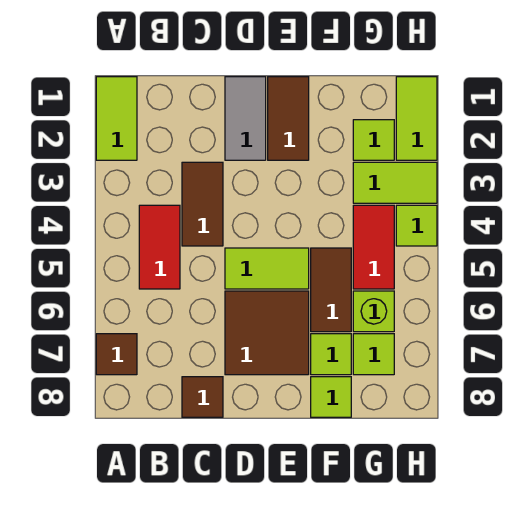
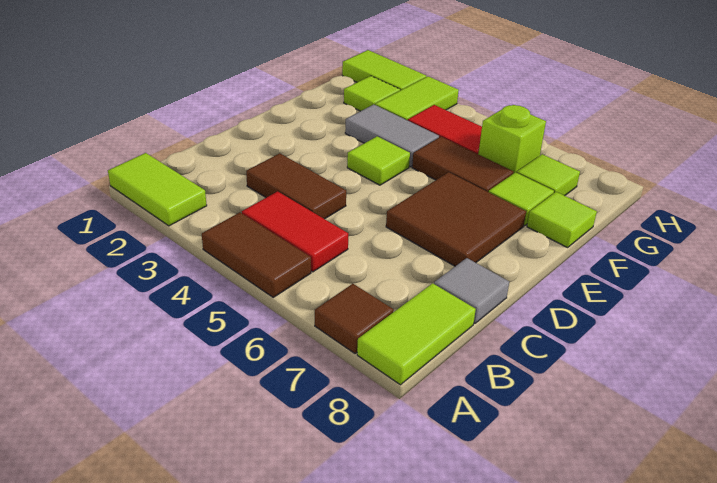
brown tile C8 level 1 -> grey tile C8 level 1
grey tile D1:D2 level 1 -> grey tile F3:F4 level 1
lime tile D5:E5 level 1 -> lime tile A8:B8 level 1
brown tile E1:E2 level 1 -> brown tile A4:A5 level 1
lime tile H4 level 1 -> lime tile E4 level 1

